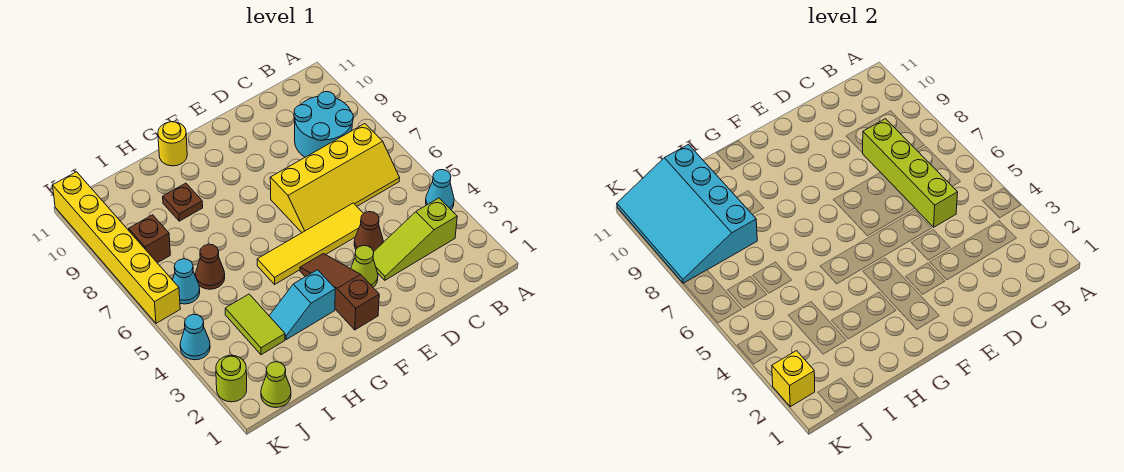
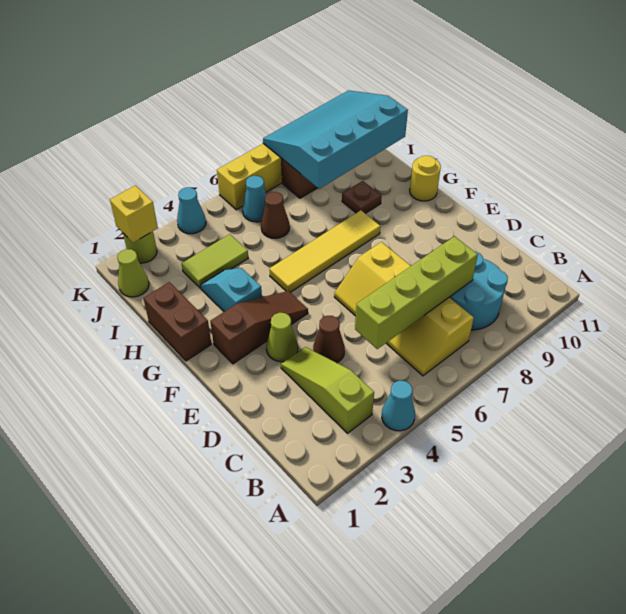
yellow tile D5:G5 level 1 -> yellow tile G5:G8 level 1
none -> brown brick G1:H1 level 1

